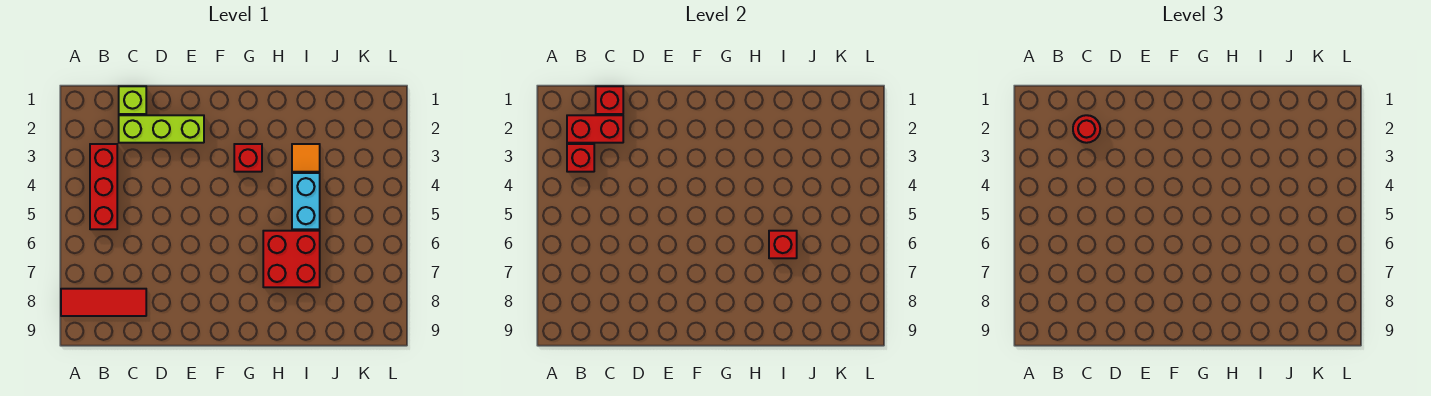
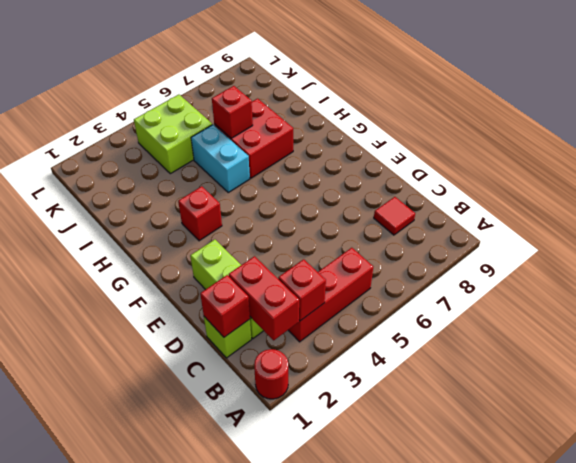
red tile A8:C8 level 1 -> red tile C8 level 1
red round brick C2 level 3 -> red round brick A1 level 1
orange tile I3 level 1 -> none
cyan brick I4:I5 level 1 -> cyan brick H5:I5 level 1
none -> lime brick J4:K5 level 1

